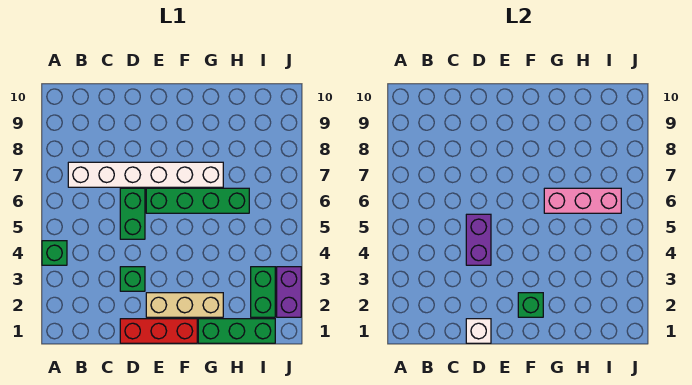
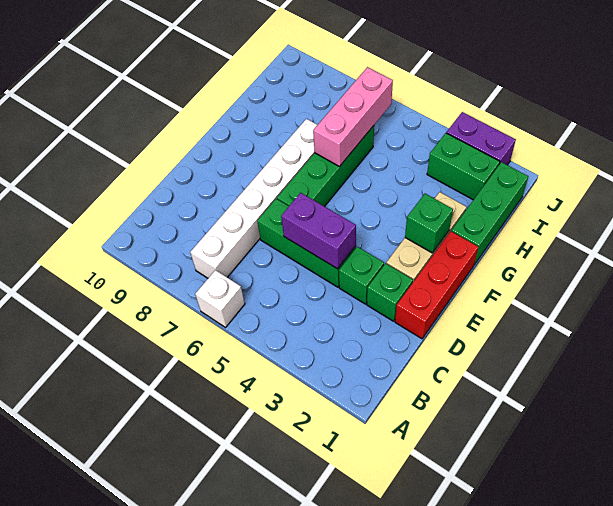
green brick A4 level 1 -> green brick D2 level 1
white brick D1 level 2 -> white brick A6 level 1
green brick D5:D6 level 1 -> green brick D4:D6 level 1

